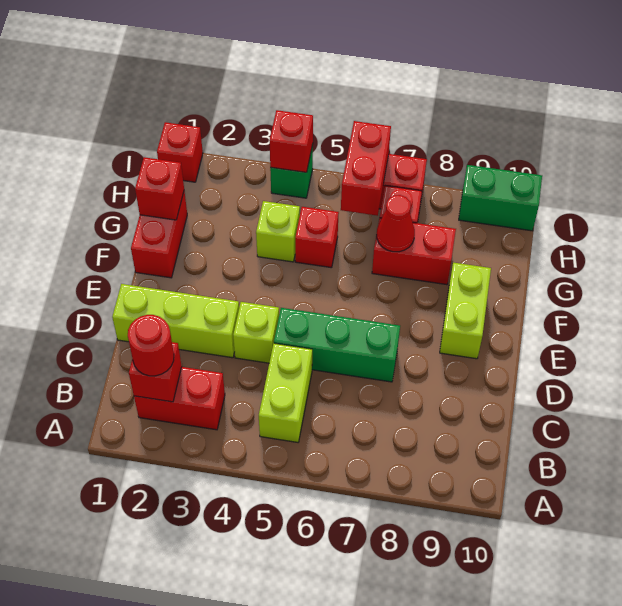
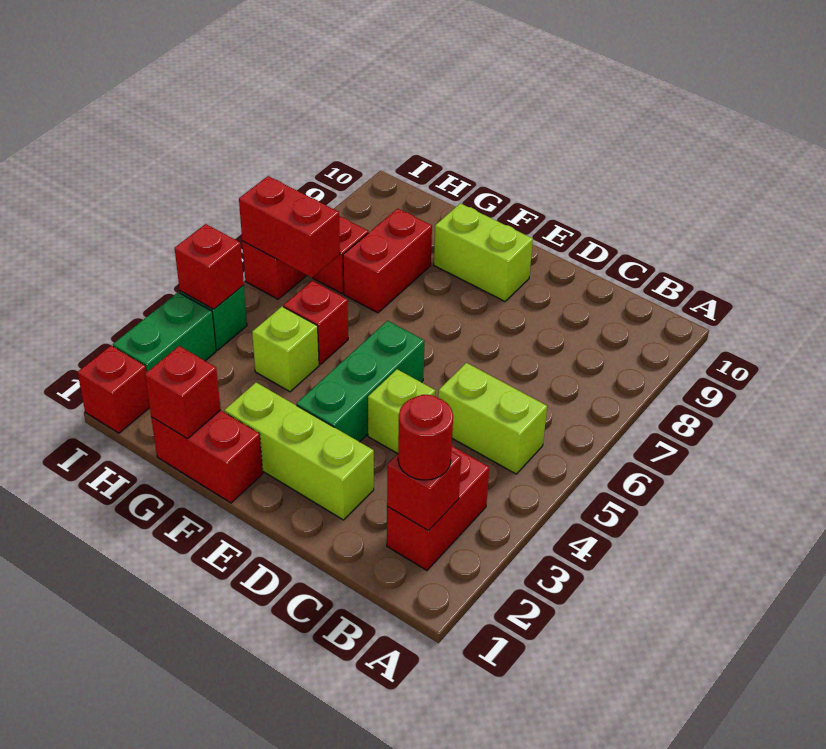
lime brick D1:D3 level 1 -> lime brick D2:F2 level 1
green brick D5:D7 level 1 -> green brick E3:E5 level 1
red cone G7 level 2 -> none
green brick I9:I10 level 1 -> green brick I2:I3 level 1

